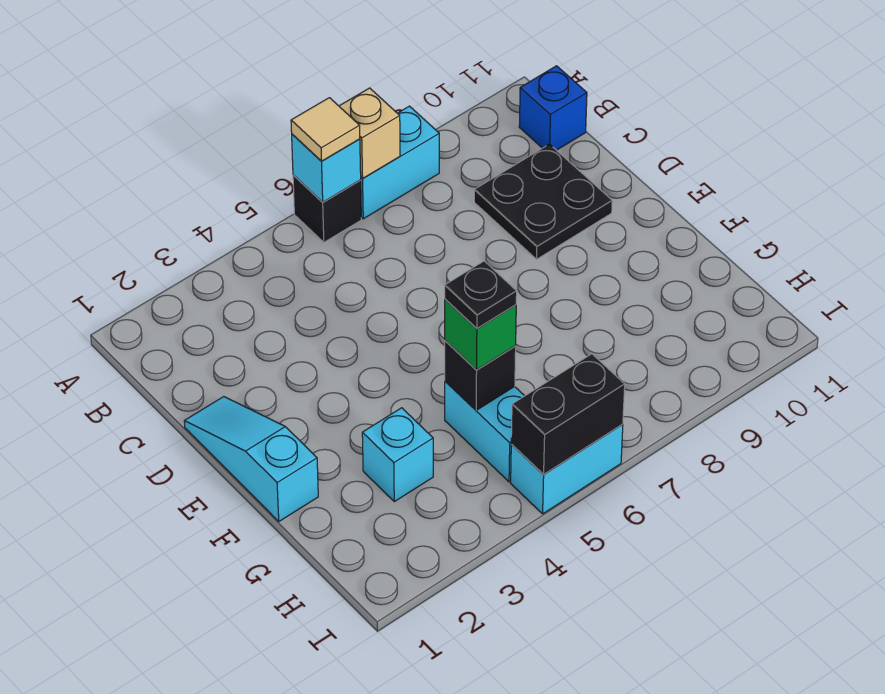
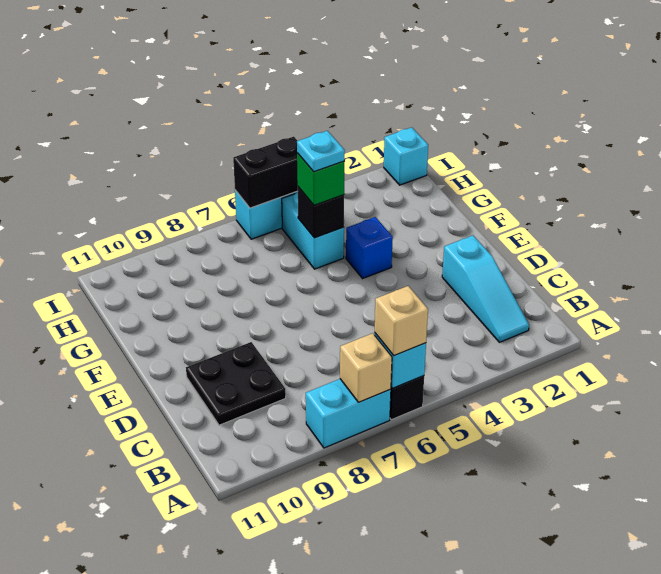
tan tile A6 level 3 -> tan brick A6 level 3
blue brick B11 level 1 -> blue brick F4 level 1
cyan slope D1:F1 level 1 top F -> cyan slope B2:D2 level 1 top D
cyan brick G3 level 1 -> cyan brick I1 level 1
black plate G5 level 4 -> cyan plate G5 level 4

